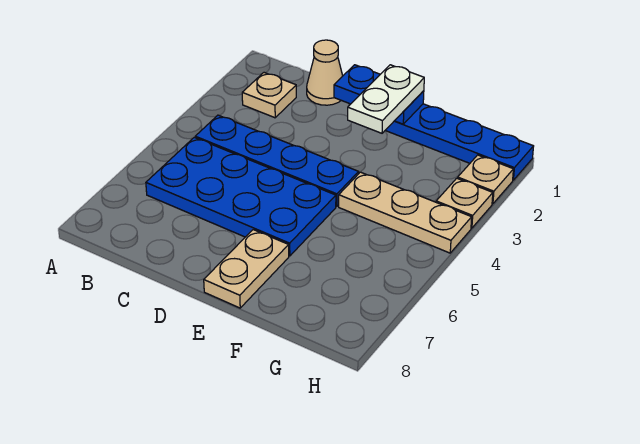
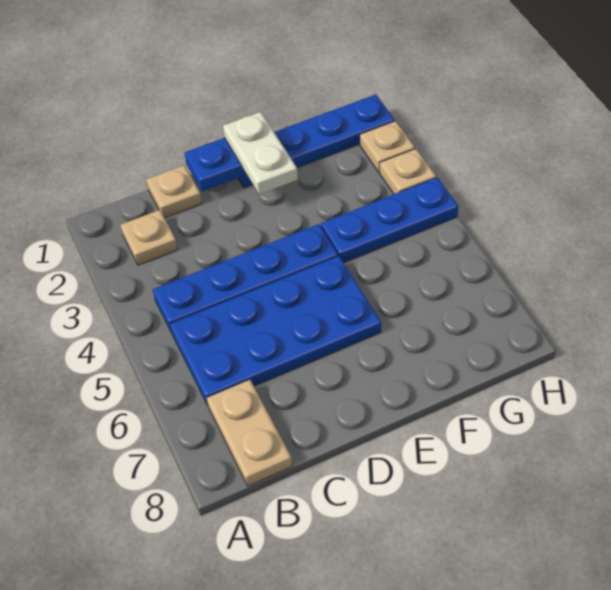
tan cone C1 level 1 -> tan plate C1 level 1
tan plate E7:E8 level 1 -> tan plate B7:B8 level 1
tan plate F4:H4 level 1 -> blue plate F4:H4 level 1

